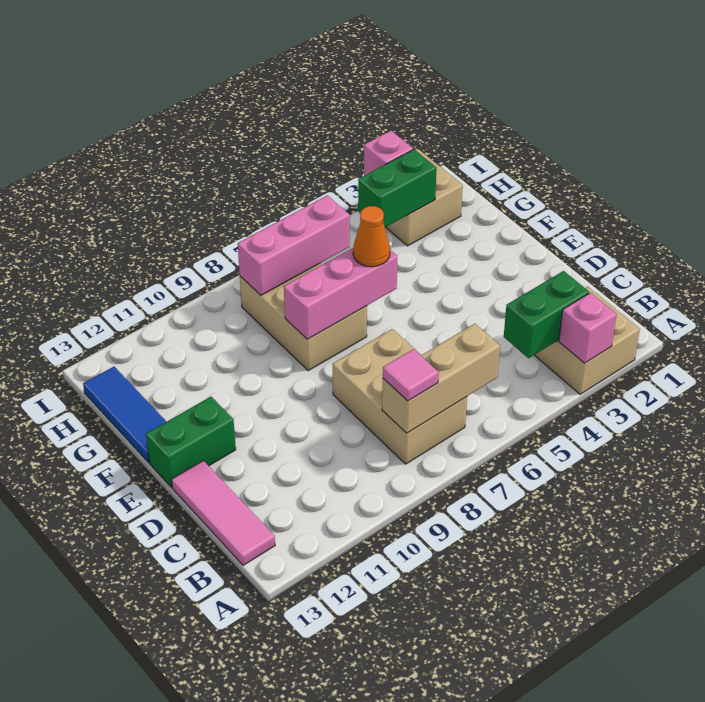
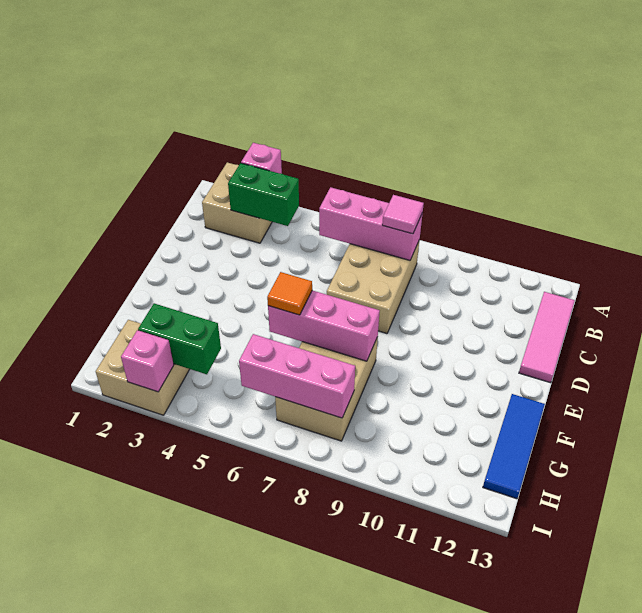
tan brick B6:B8 level 2 -> pink brick B6:B8 level 2
green brick E12:E13 level 1 -> none
orange cone F6 level 3 -> orange tile F6 level 3

